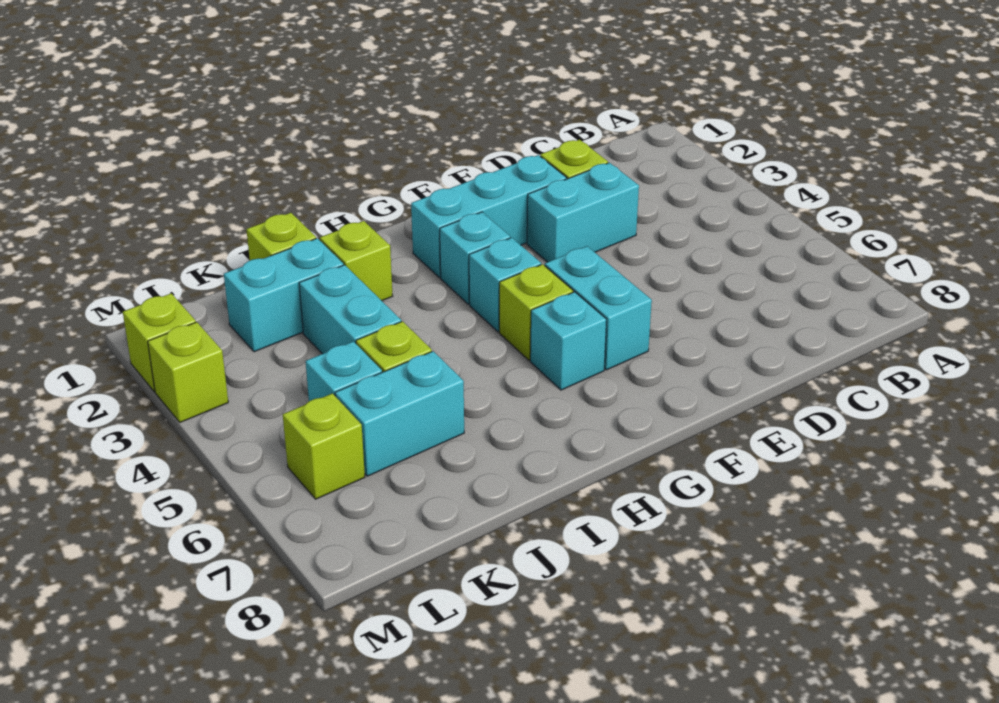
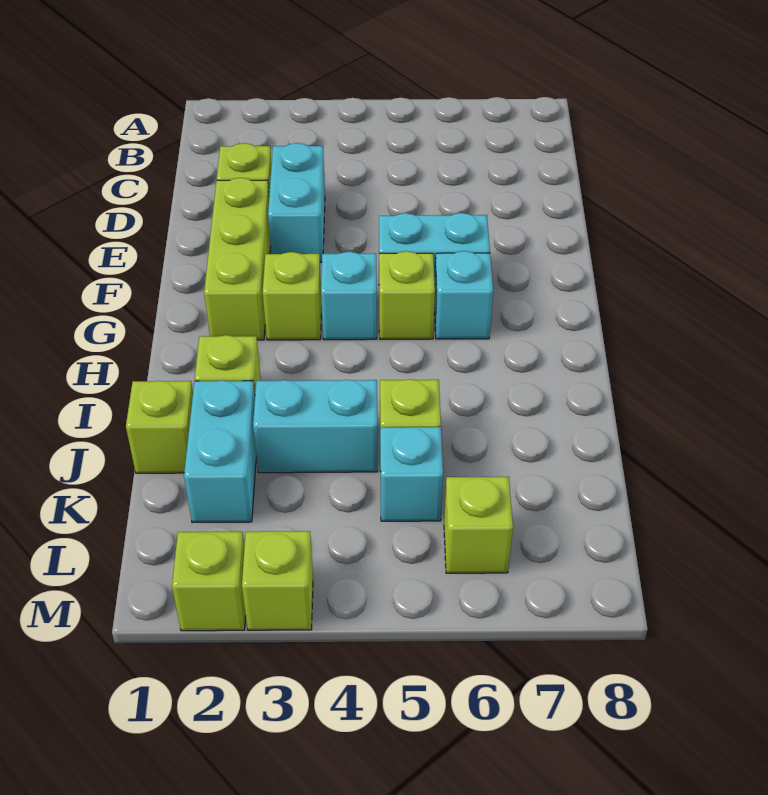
cyan brick E2:G2 level 1 -> lime brick E2:G2 level 1
cyan brick G3 level 1 -> lime brick G3 level 1
cyan brick J6:K6 level 1 -> none

